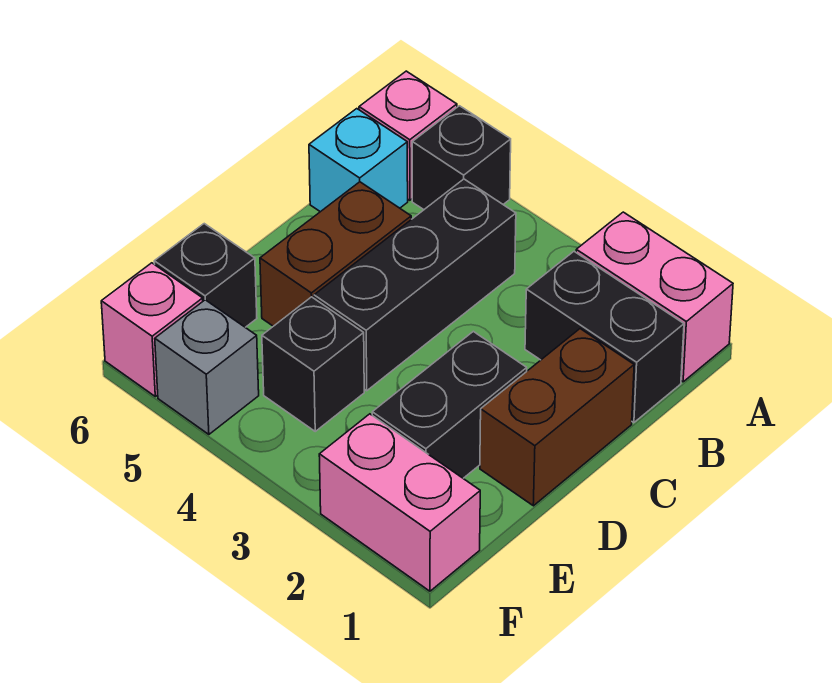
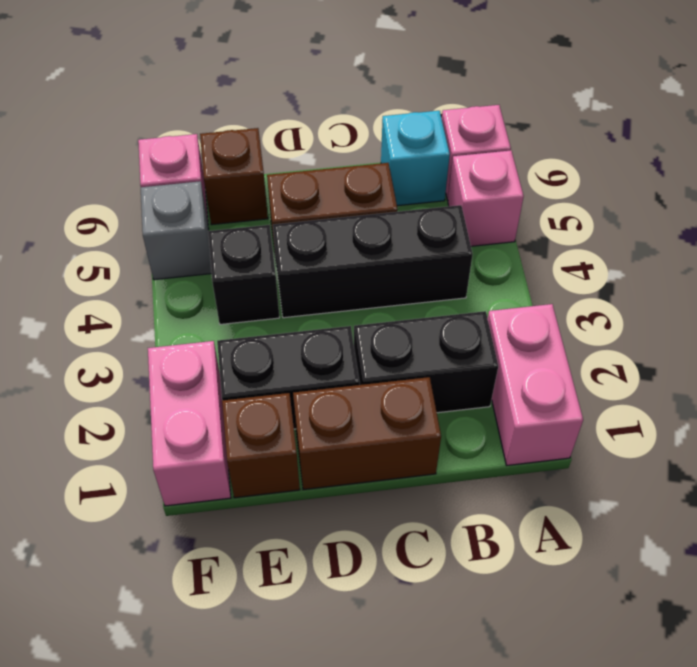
black brick A5 level 1 -> pink brick A5 level 1
black brick B1:B2 level 1 -> black brick B2:C2 level 1
none -> brown brick E1 level 1
black brick E6 level 1 -> brown brick E6 level 1

